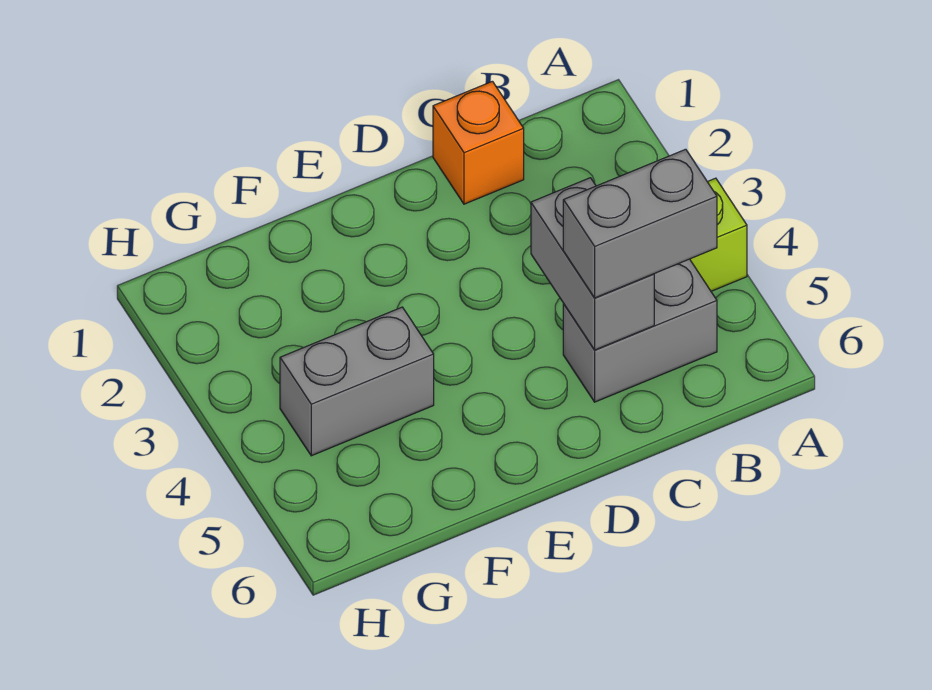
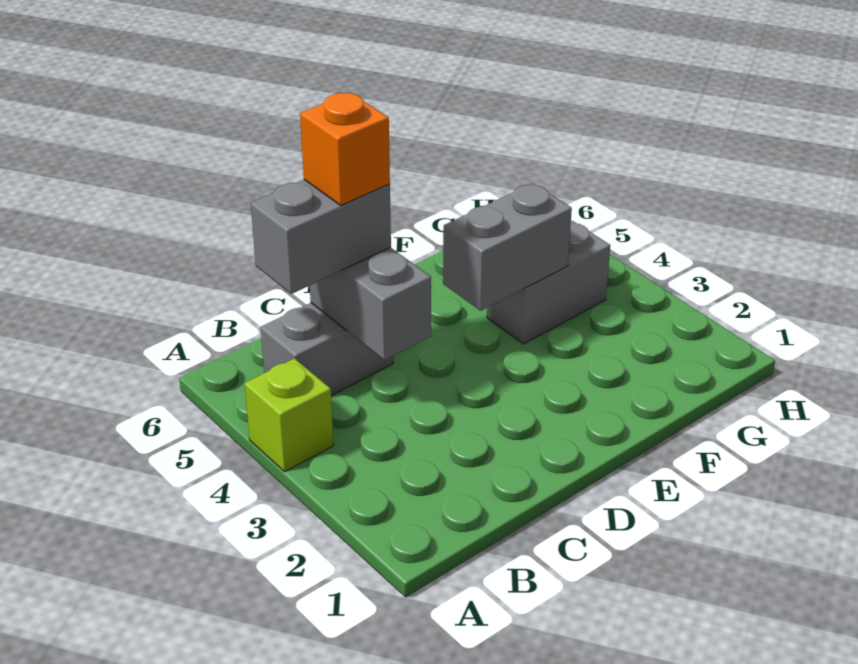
orange brick C1 level 1 -> orange brick C5 level 4
none -> grey brick E4:F4 level 2

